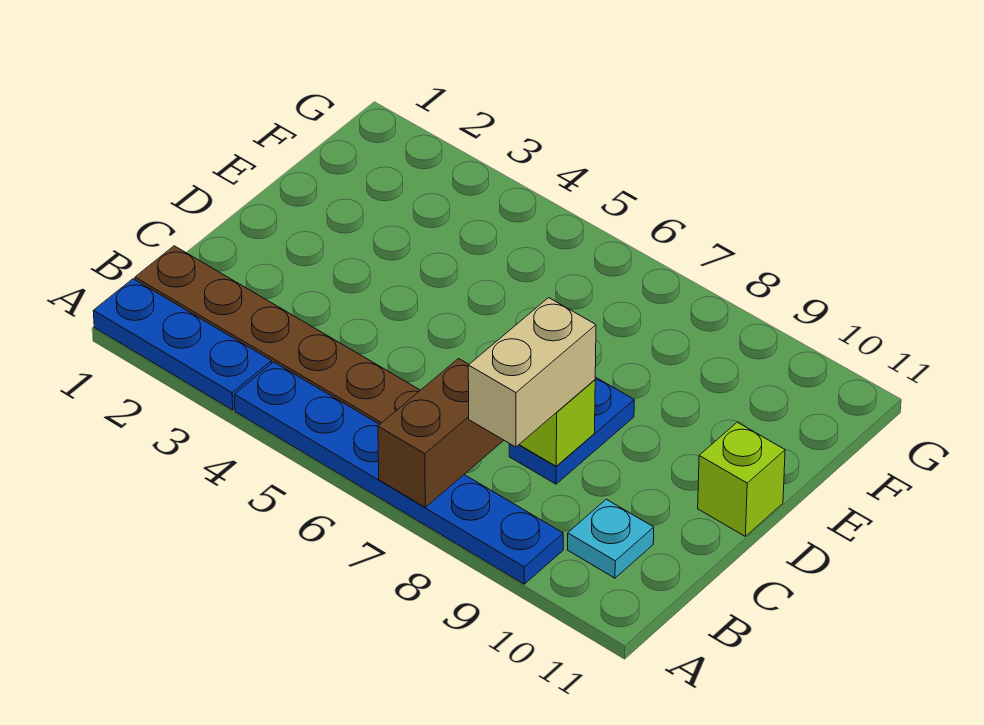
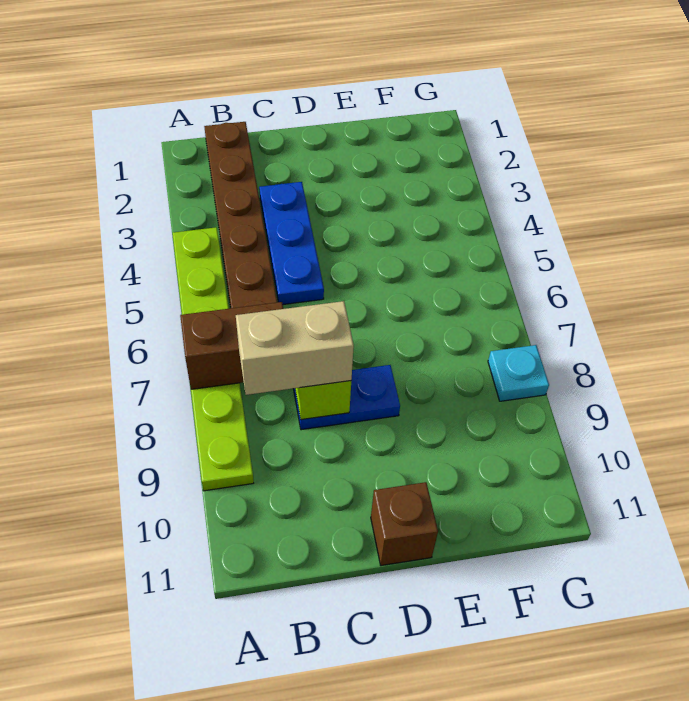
blue plate A1:A3 level 1 -> blue plate C3:C5 level 1
blue plate A4:A9 level 1 -> lime plate A4:A9 level 1
cyan plate B10 level 1 -> cyan plate G8 level 1
lime brick D11 level 1 -> brown brick D11 level 1

